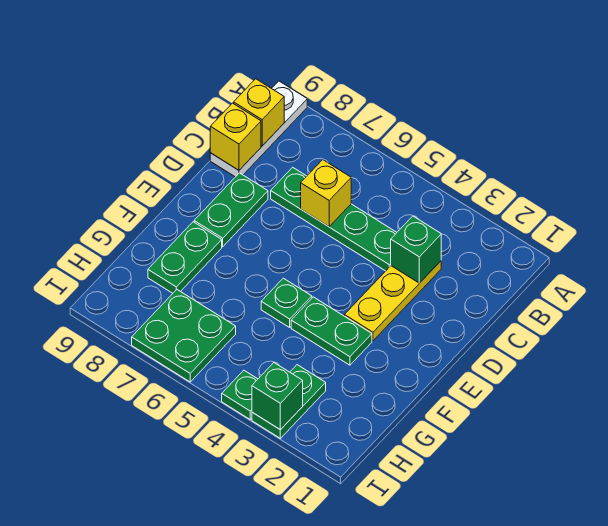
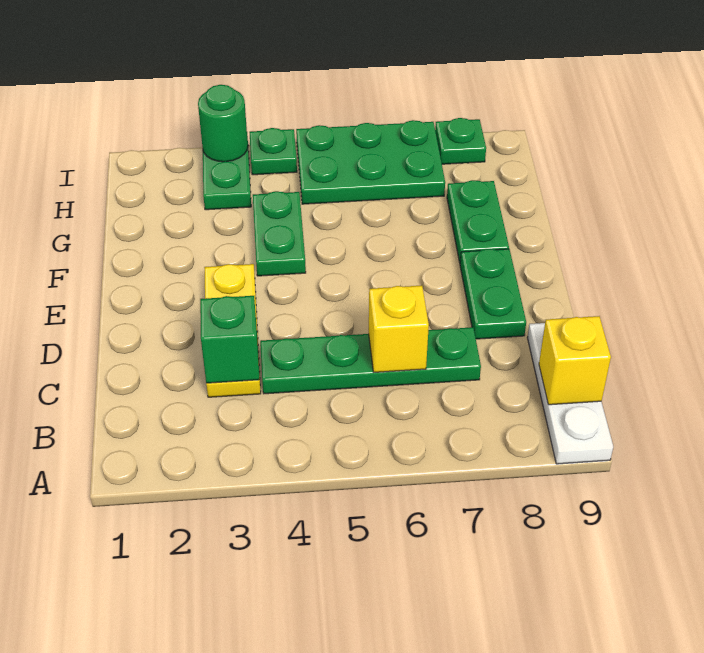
yellow brick C9 level 2 -> none
green plate F3:F4 level 1 -> green plate F4:G4 level 1
green plate F5 level 1 -> green plate I8 level 1
green plate H6:I7 level 1 -> green plate H5:I7 level 1
green brick I3 level 2 -> green round brick I3 level 2

